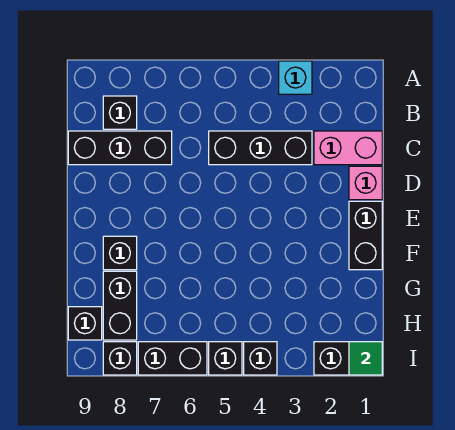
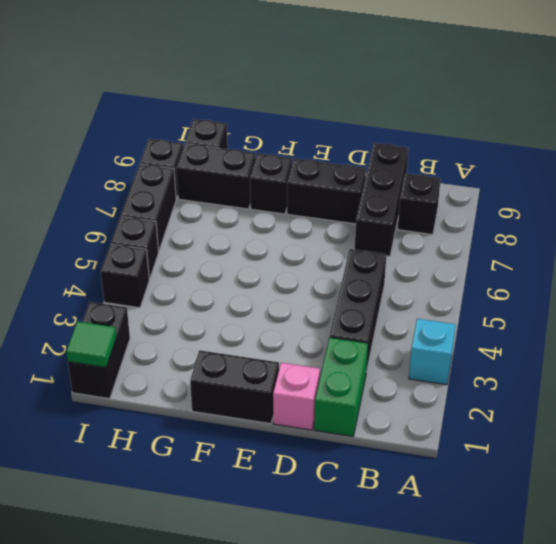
pink brick C1:C2 level 1 -> green brick C1:C2 level 1
none -> black brick D8:E8 level 1

